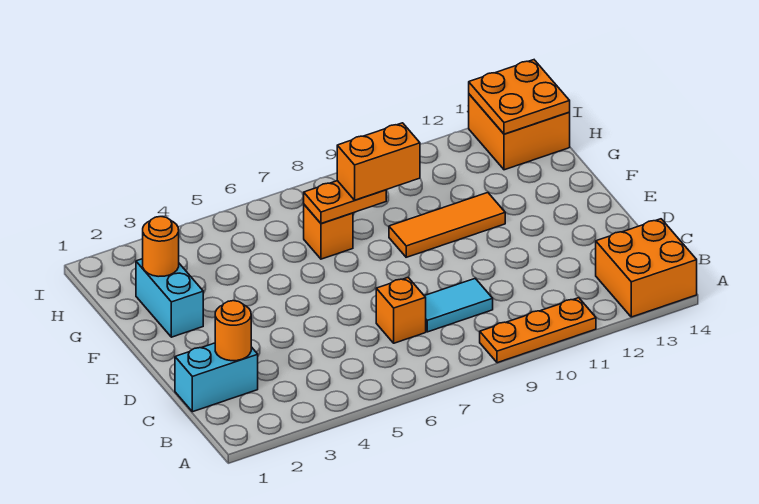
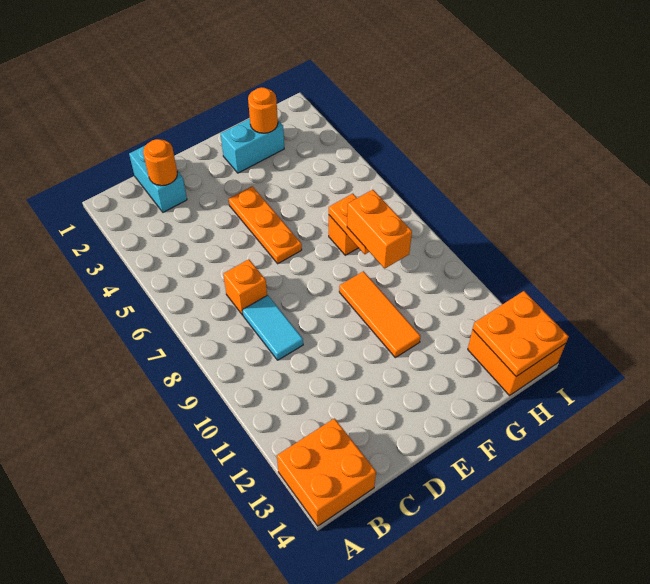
orange plate A9:A11 level 1 -> orange plate E4:E6 level 1

